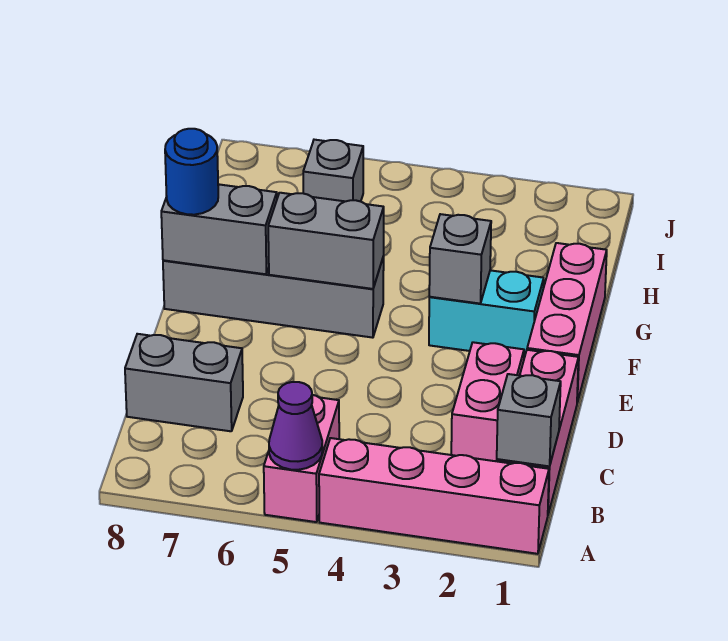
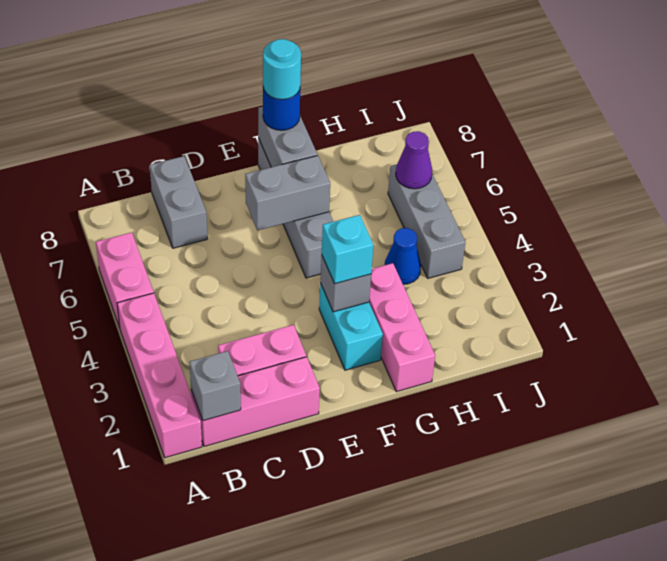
pink brick A5:B5 level 1 -> pink brick A5:A6 level 1
purple cone A5 level 2 -> purple cone I6 level 2
pink brick E1:G1 level 1 -> pink brick G1:G3 level 1
none -> cyan brick F3 level 3
grey brick F5:F6 level 2 -> grey brick E6:F6 level 2
none -> cyan round brick F8 level 4
none -> blue cone H4 level 1
grey brick I6 level 1 -> grey brick I4:I6 level 1

